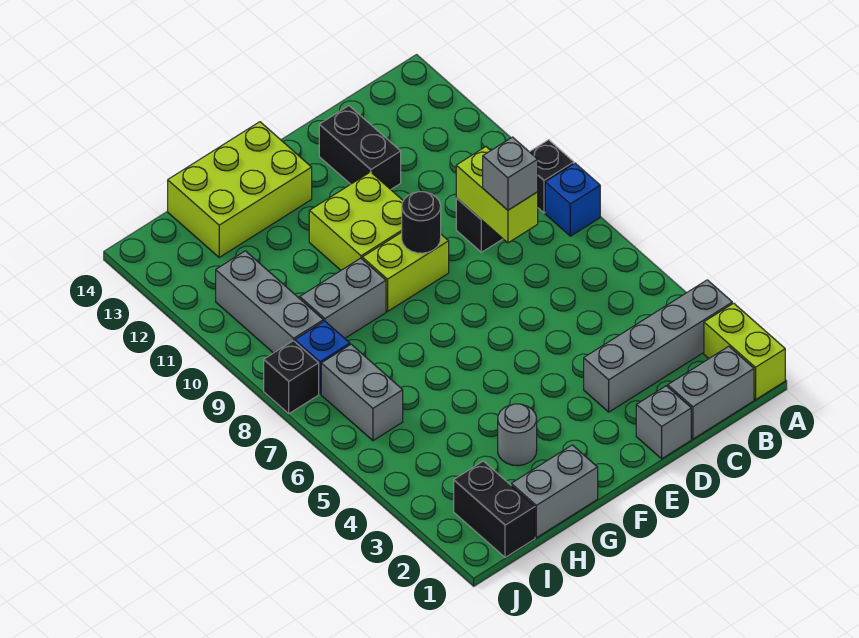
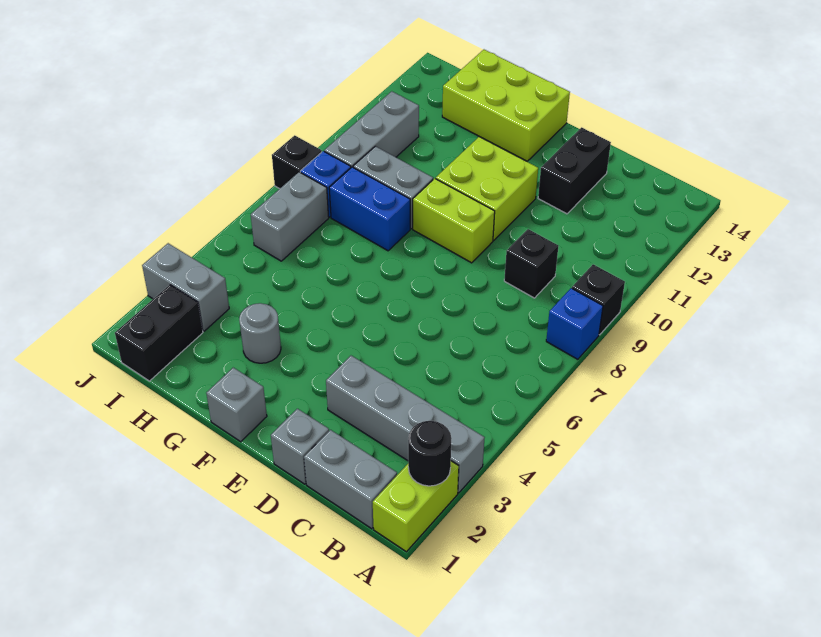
lime brick C8:C9 level 2 -> none
grey brick C8 level 3 -> grey brick F1 level 1
black round brick E9 level 2 -> black round brick A2 level 2
grey brick G1:H1 level 1 -> grey brick I3:J3 level 1
none -> blue brick G8:H8 level 1

